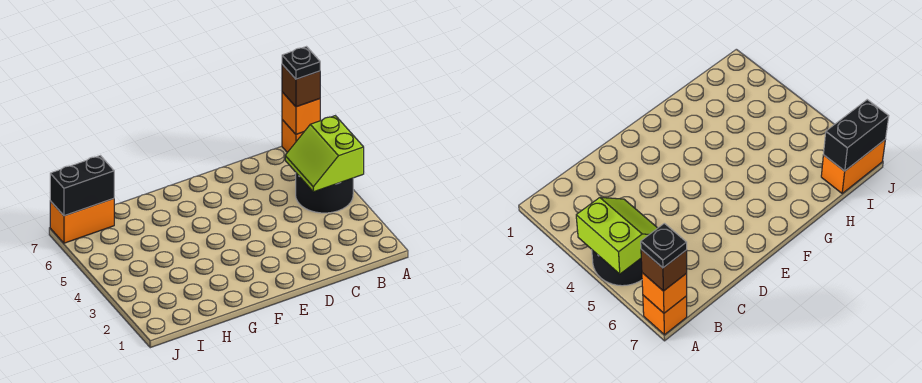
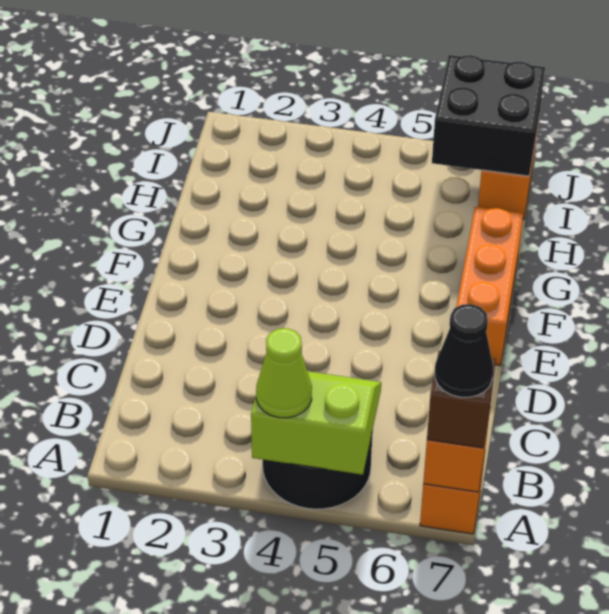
none -> lime cone A4 level 3
black plate A7 level 4 -> black cone A7 level 4
none -> orange brick E7:G7 level 1
black brick I7:J7 level 2 -> black brick I6:J7 level 2

